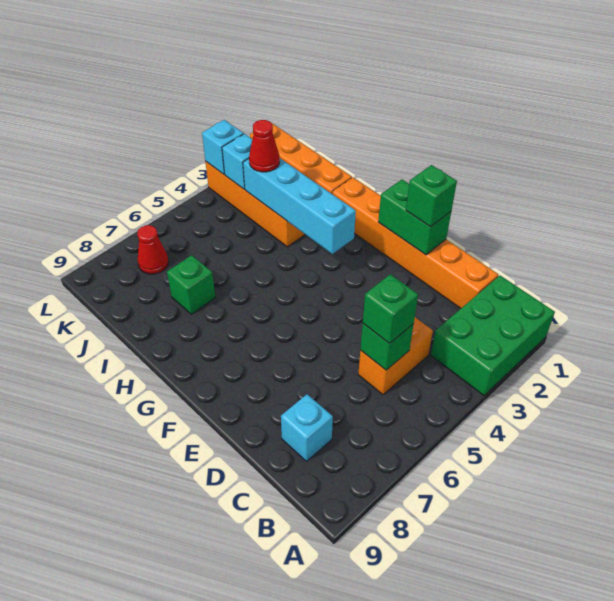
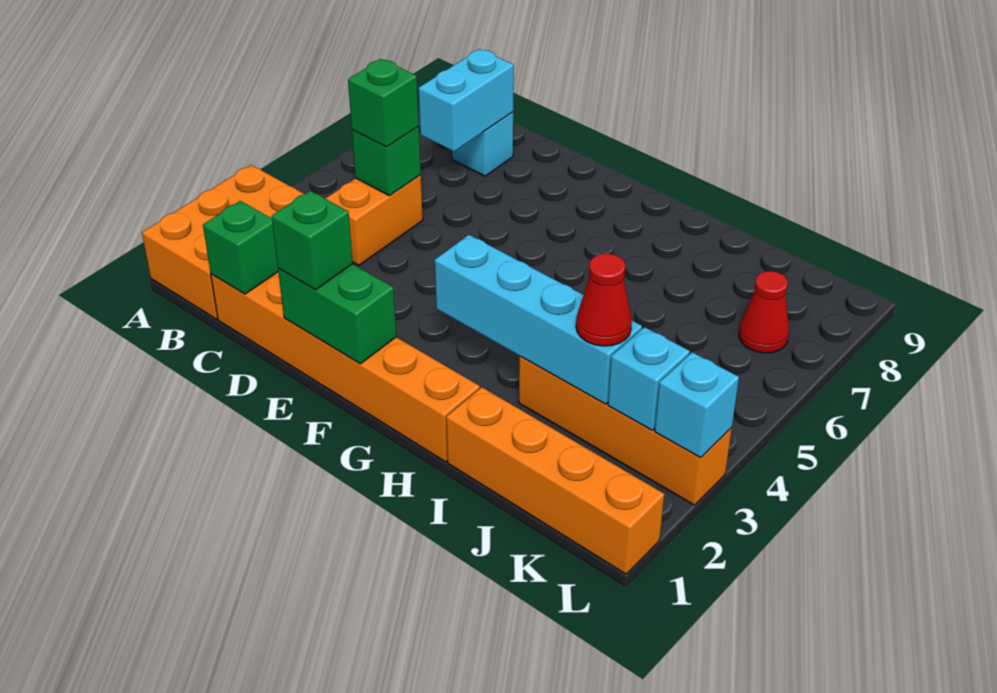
green brick A1:B3 level 1 -> orange brick A1:B3 level 1
none -> cyan brick C7:C8 level 2
green brick I7 level 1 -> green brick C1 level 2

